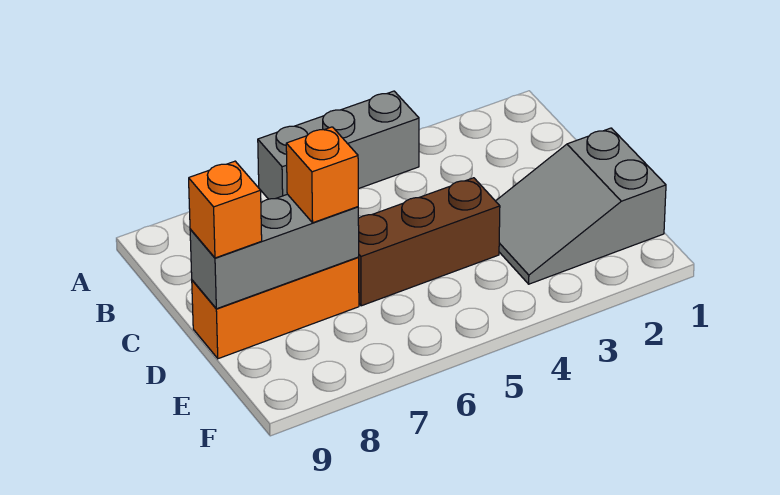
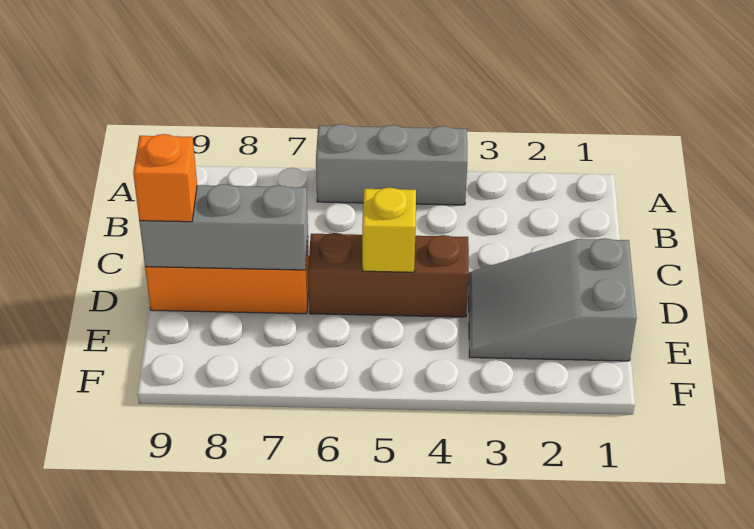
none -> yellow brick D5 level 2
orange brick D7 level 3 -> none

